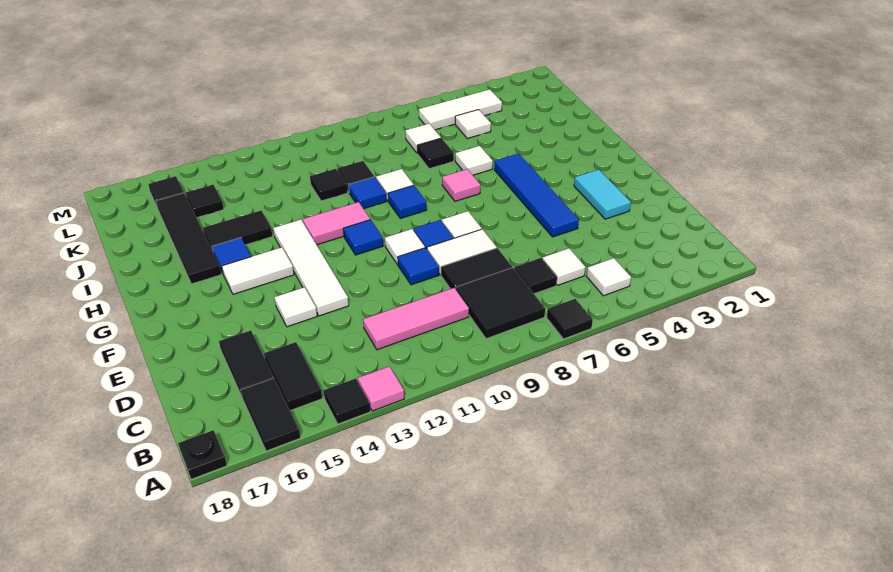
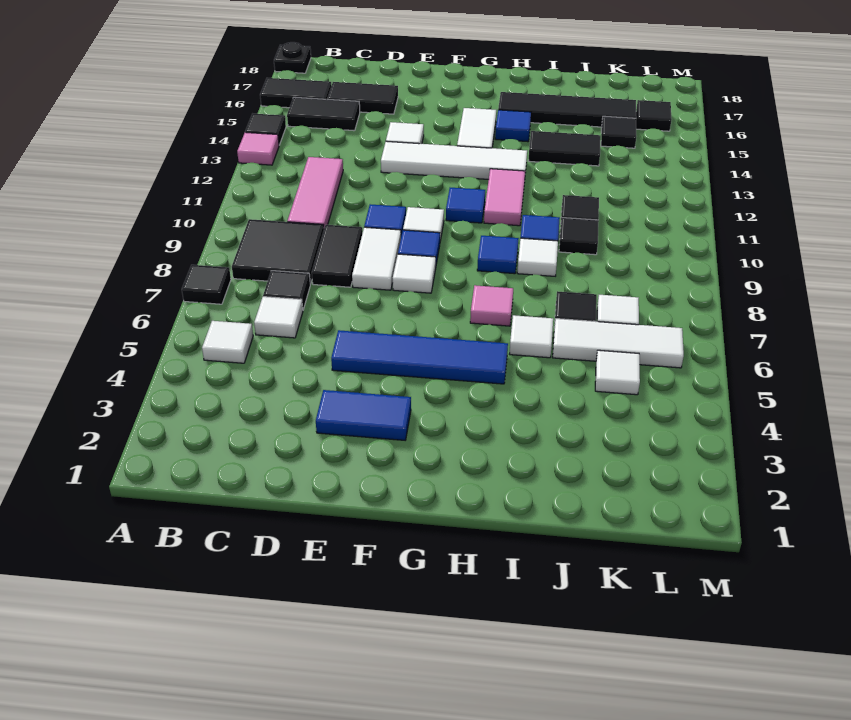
cyan tile E3:F3 level 1 -> blue tile E3:F3 level 1
black tile I14:I15 level 1 -> black tile I14:J14 level 1
white tile L4:L6 level 1 -> white tile J6:L6 level 1

